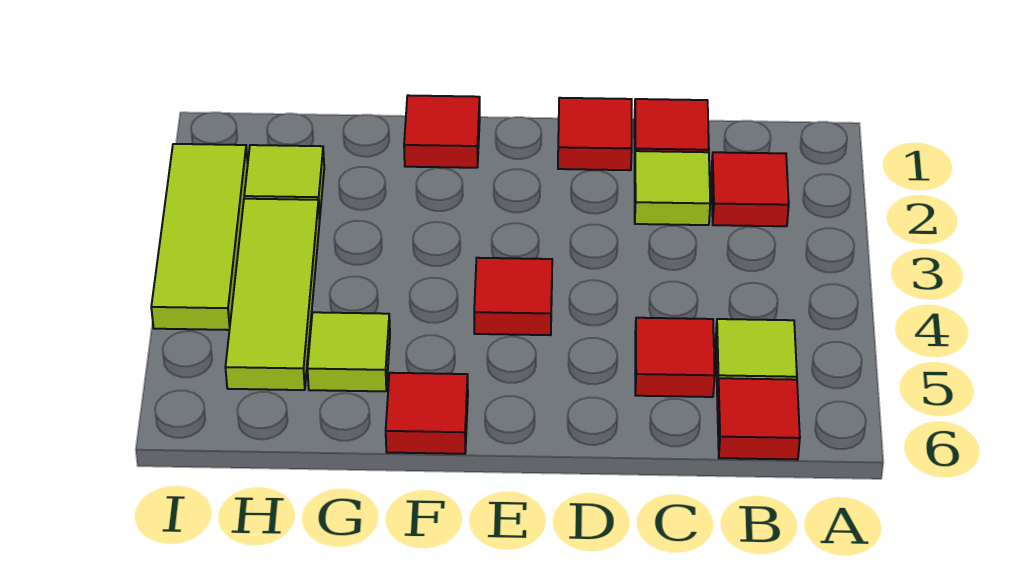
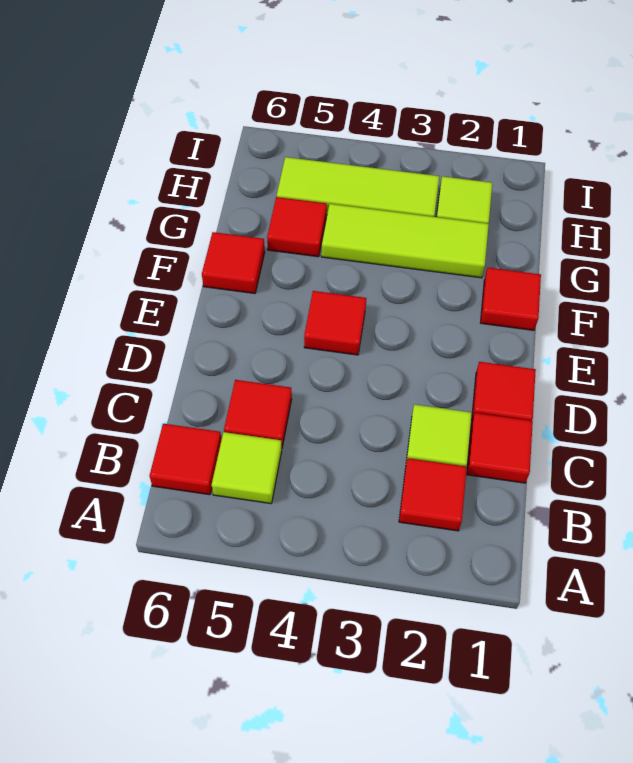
lime tile G5 level 1 -> red tile G5 level 1
lime tile I2:I4 level 1 -> lime tile G2:G4 level 1

